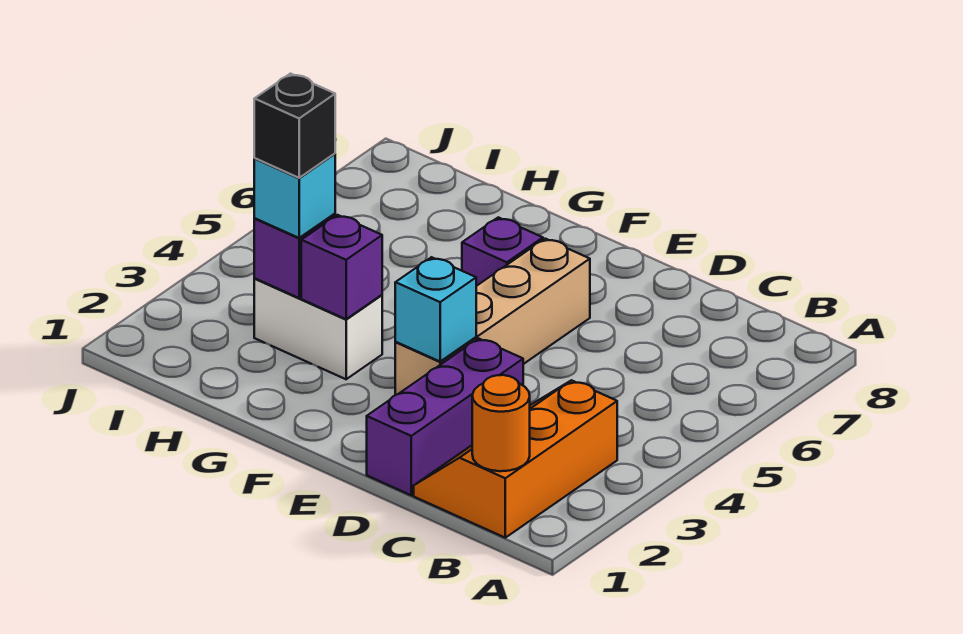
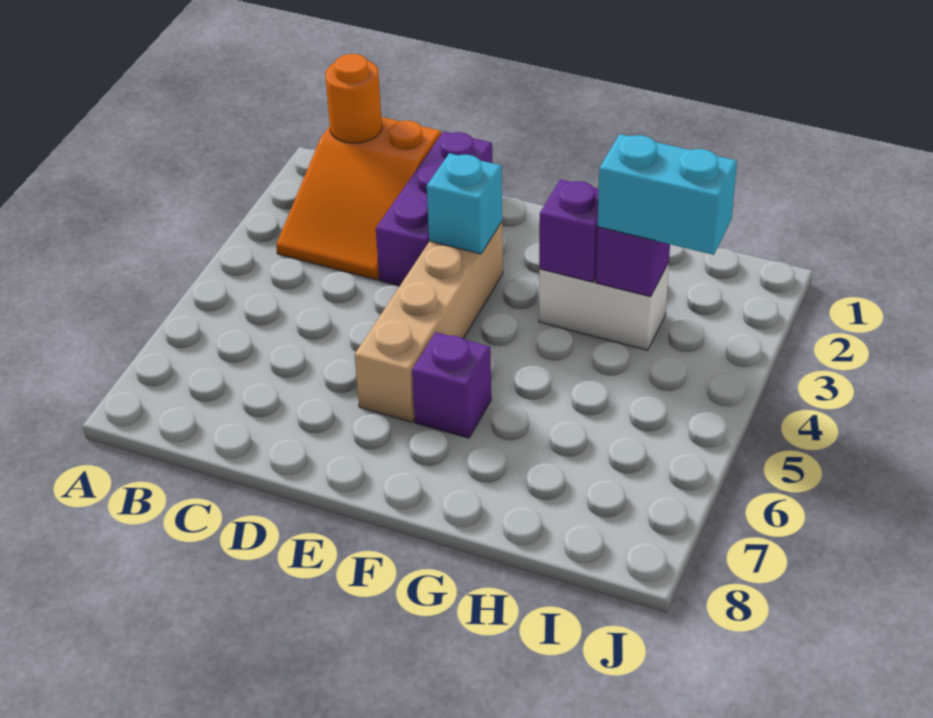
orange slope B1:C3 level 1 top B -> orange slope B1:C3 level 1 top 1
cyan brick H3 level 3 -> cyan brick H3:I3 level 3
black brick H3 level 4 -> none

